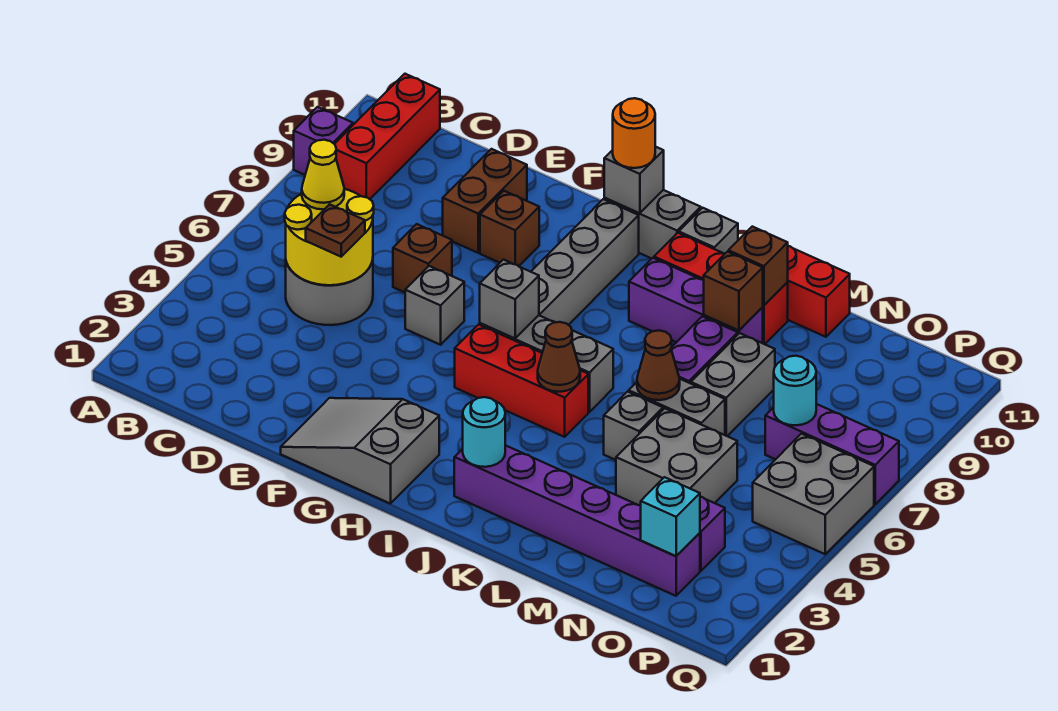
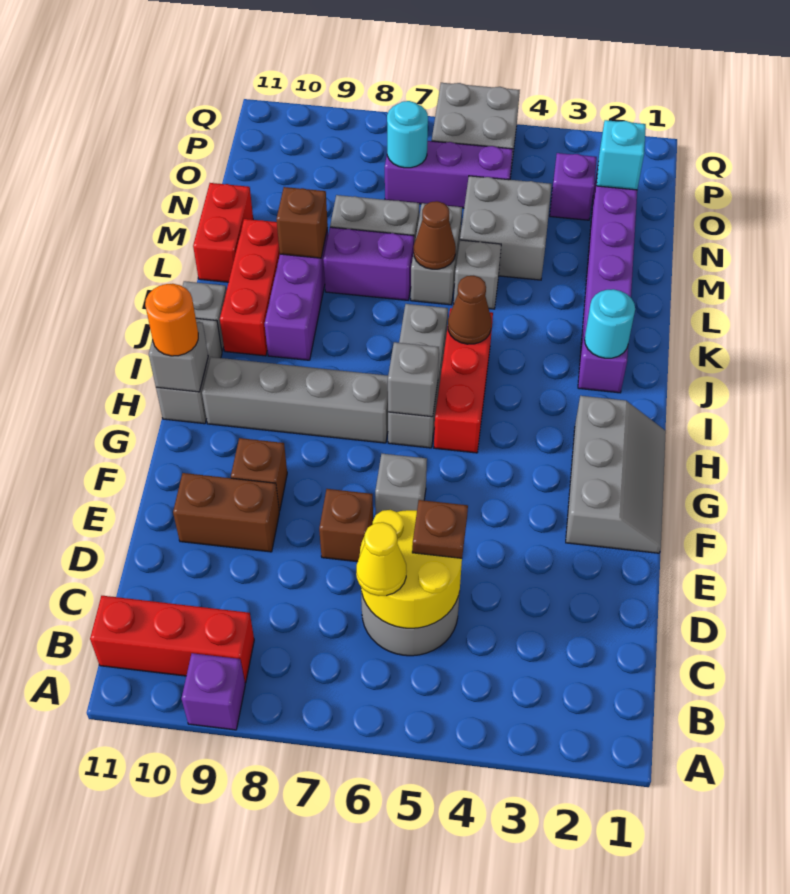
grey slope F1:H2 level 1 top H -> grey slope F1:H2 level 1 top 2
brown brick L10 level 2 -> none
purple brick O7:Q7 level 1 -> purple brick O5:O7 level 1

